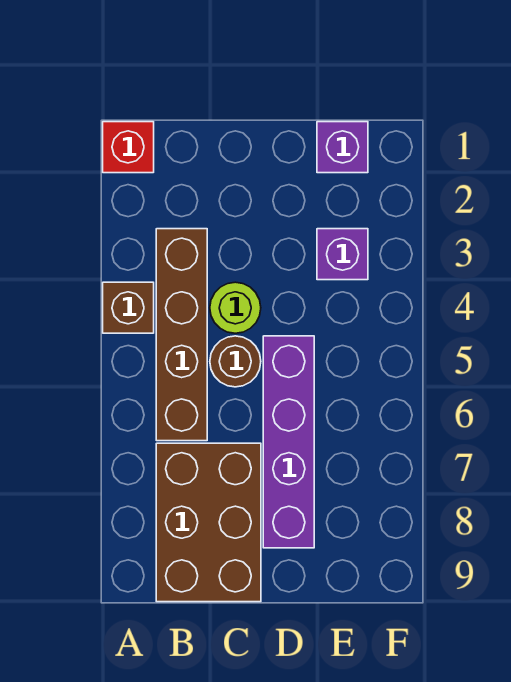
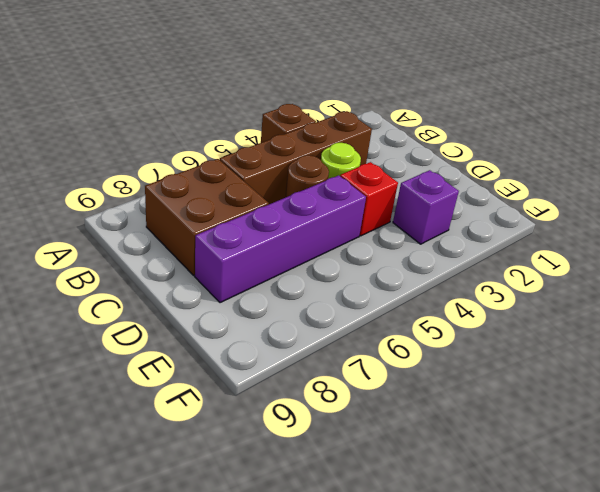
red brick A1 level 1 -> red brick D4 level 1
brown brick B7:C9 level 1 -> brown brick B7:C8 level 1
purple brick E1 level 1 -> none

